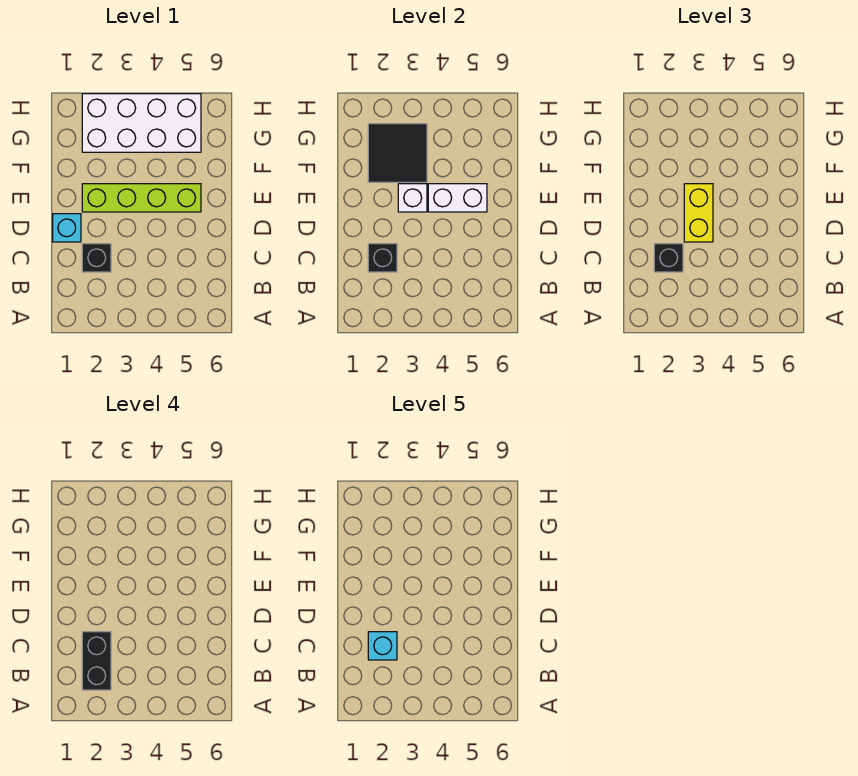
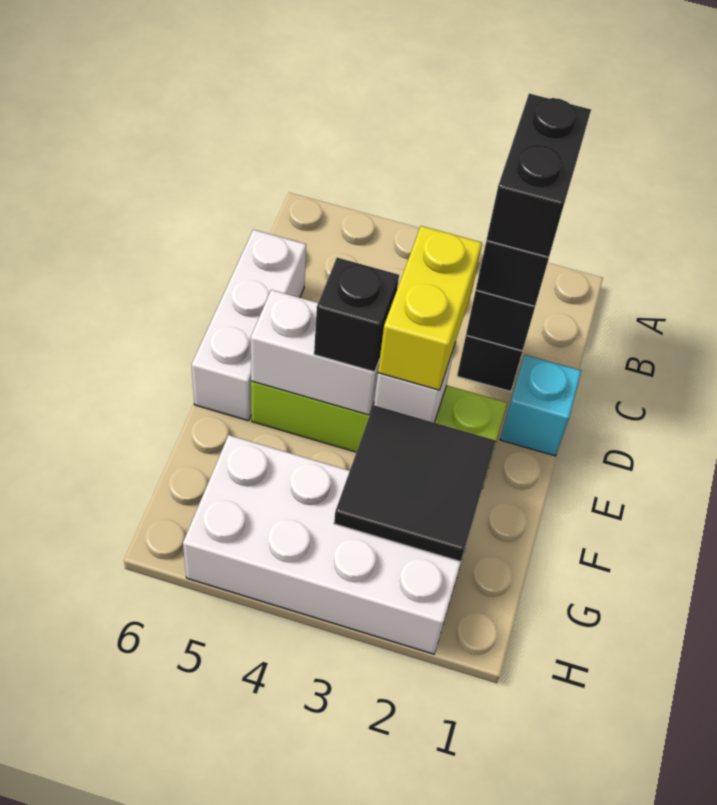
cyan brick C2 level 5 -> none
none -> white brick C6:E6 level 1
none -> black brick E4 level 3

